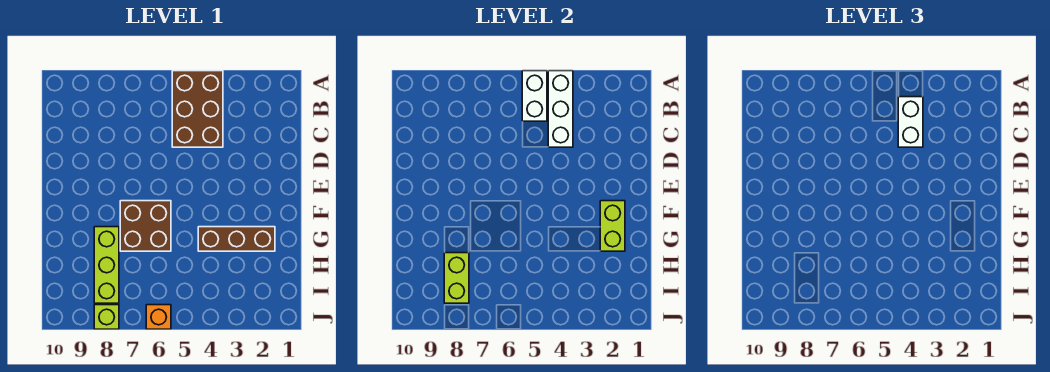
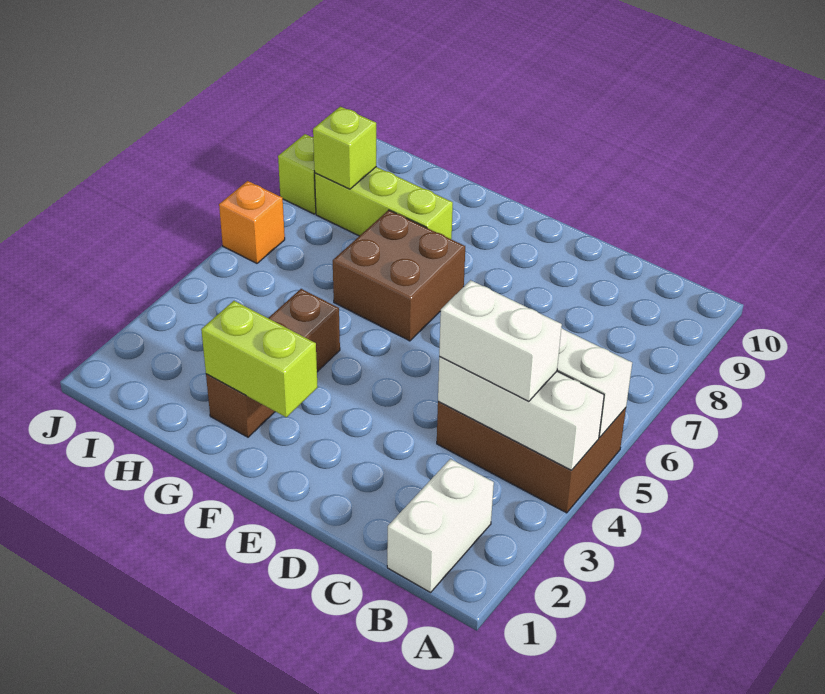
none -> white brick B1:B2 level 1
lime brick H8:I8 level 2 -> lime brick I8 level 2

